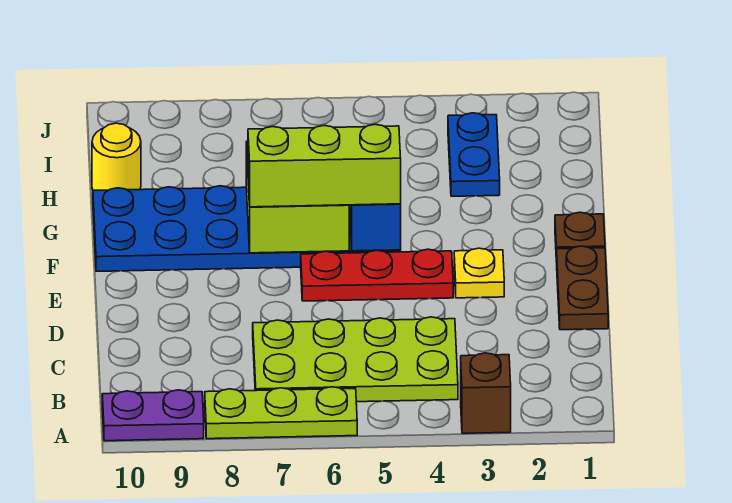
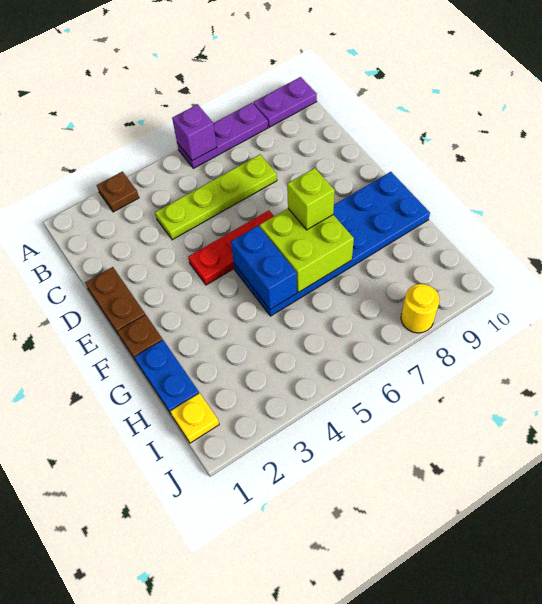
brown brick A3 level 1 -> brown plate A3 level 1
lime plate A6:A8 level 1 -> purple plate A6:A8 level 1
none -> purple brick A6 level 2
lime plate B4:C7 level 1 -> lime plate C4:C7 level 1
yellow plate E3 level 1 -> yellow plate I1 level 1
lime brick F5:F7 level 3 -> lime brick F7 level 3
blue plate H3:I3 level 1 -> blue plate G1:H1 level 1
yellow round brick H10 level 1 -> yellow round brick J8 level 1

